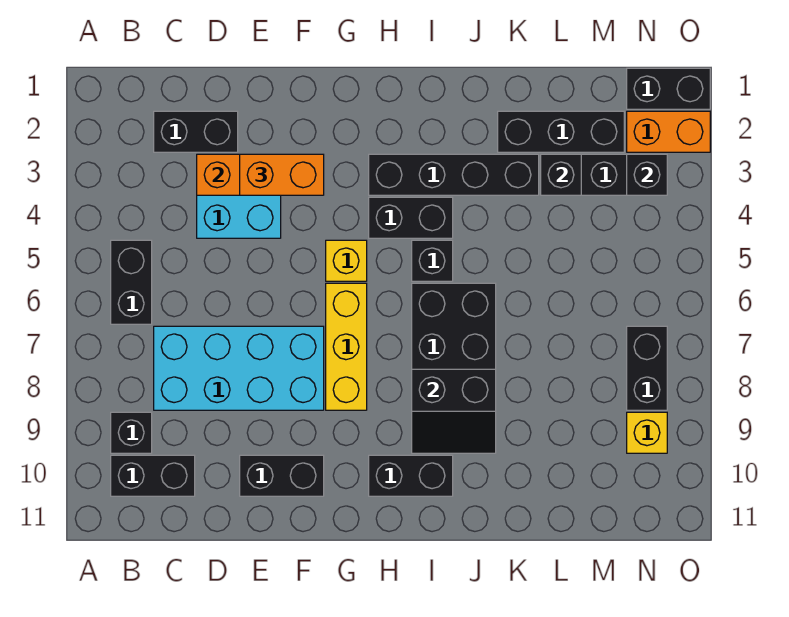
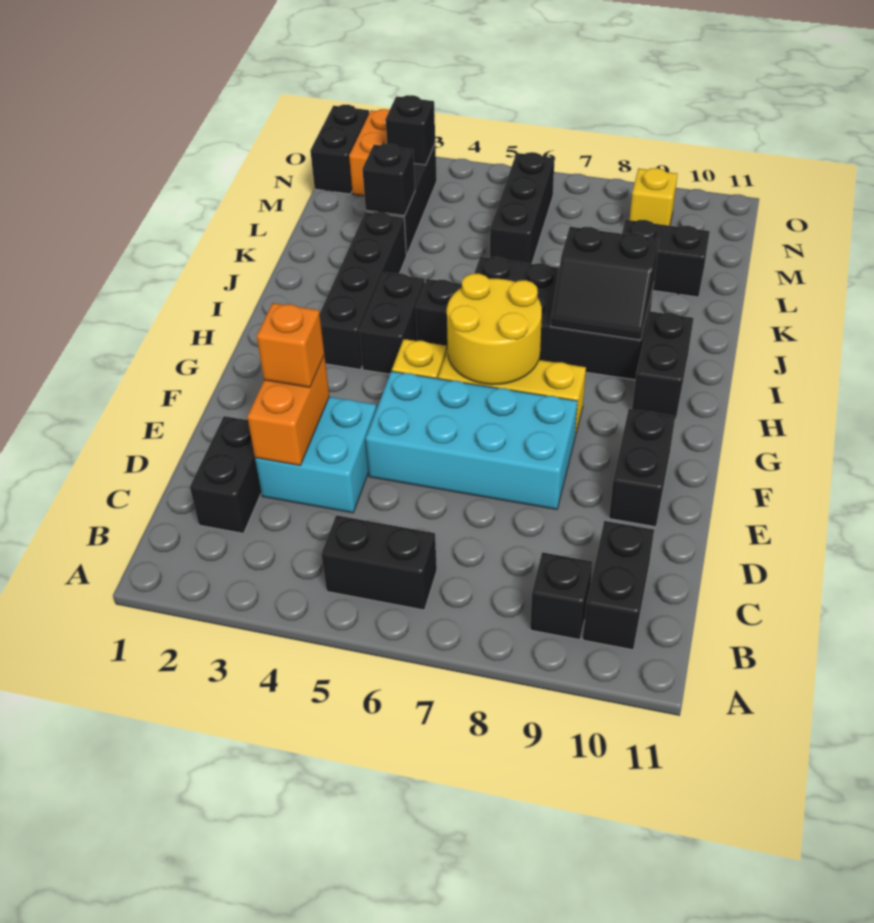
cyan brick C7:F8 level 1 -> cyan brick E5:F8 level 1
orange brick E3:F3 level 3 -> orange brick E3 level 3
none -> yellow round brick G6:H7 level 2
black slope I8:J9 level 2 top 8 -> black slope I8:J9 level 2 top J
black brick K2:M2 level 1 -> black brick L6:N6 level 1
black brick N7:N8 level 1 -> black brick L9:L10 level 1

